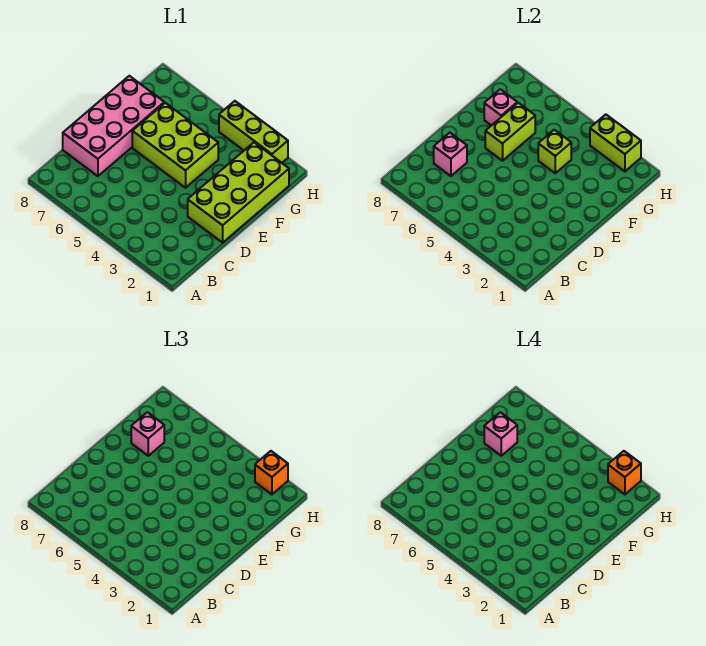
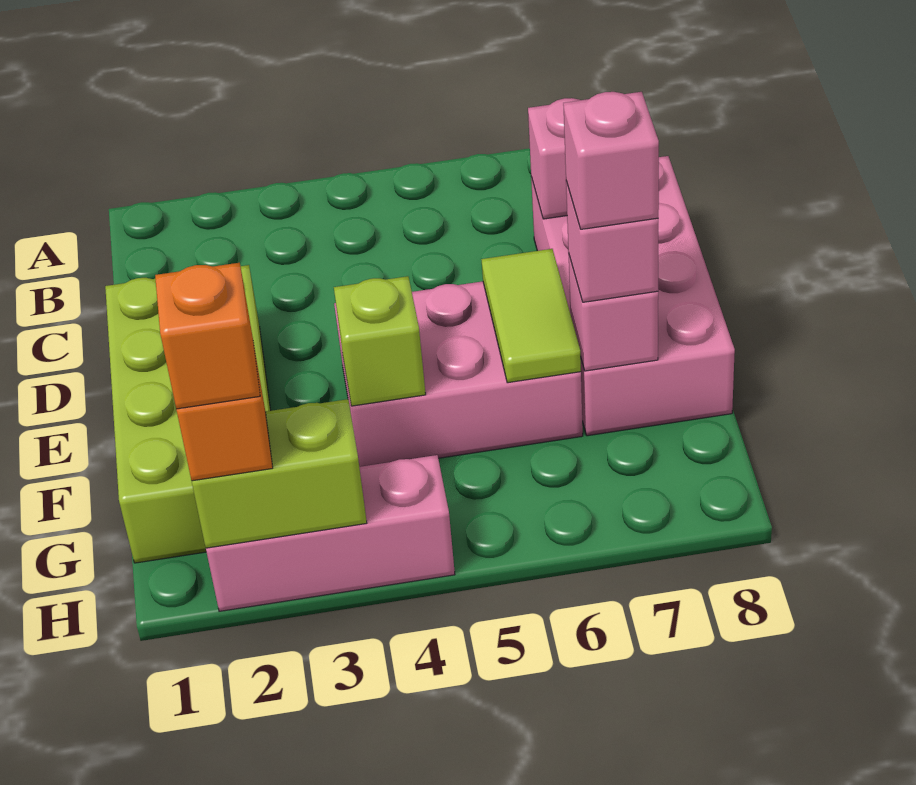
lime brick E4:F6 level 1 -> pink brick E4:F6 level 1
lime brick E6:F6 level 2 -> lime tile E6:F6 level 2
lime brick H2:H4 level 1 -> pink brick H2:H4 level 1

